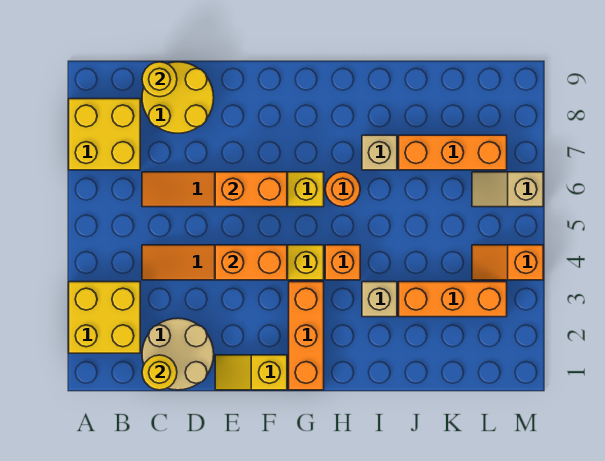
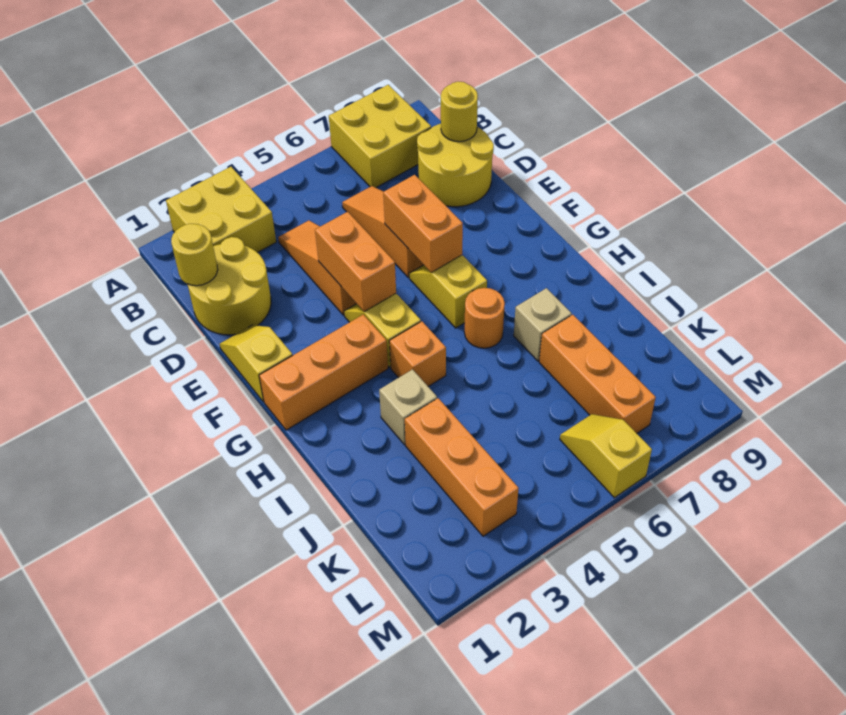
tan round brick C1:D2 level 1 -> yellow round brick C1:D2 level 1
orange slope L4:M4 level 1 top M -> none
tan slope L6:M6 level 1 top M -> yellow slope L6:M6 level 1 top M

